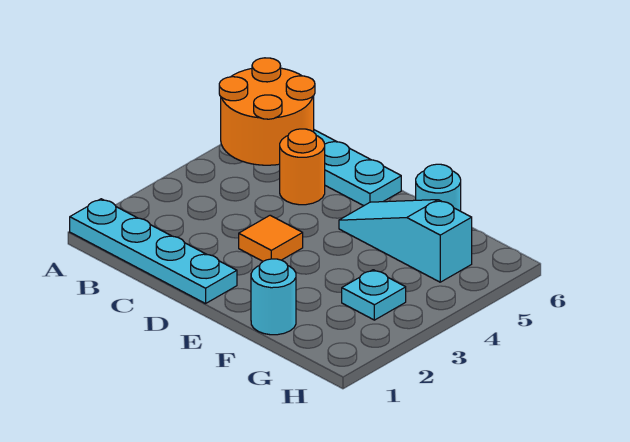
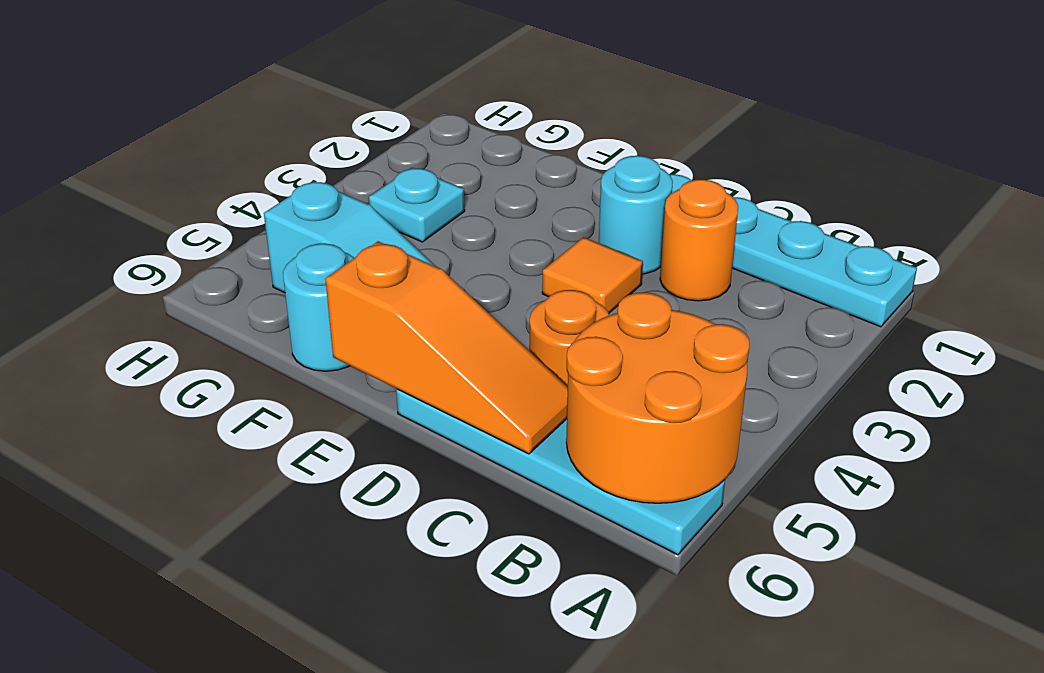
none -> orange round brick C2 level 1
none -> orange slope C6:E6 level 2 top E
cyan round brick F1 level 1 -> cyan round brick D2 level 1

